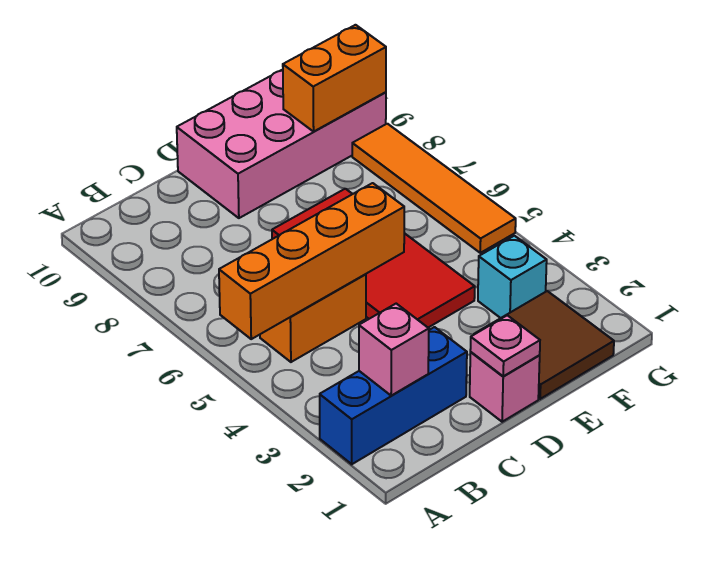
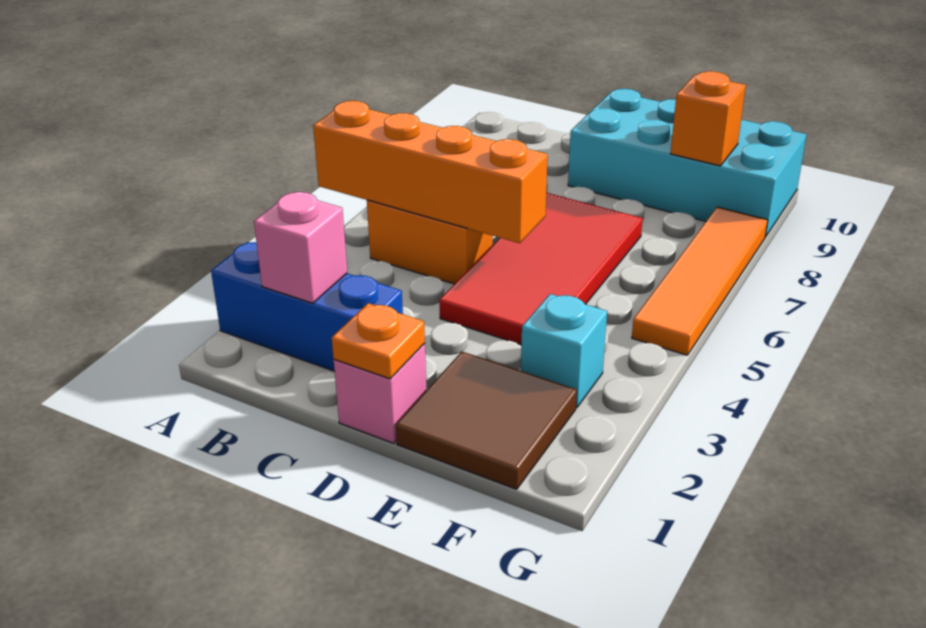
pink plate D1 level 2 -> orange plate D1 level 2
pink brick D9:G10 level 1 -> cyan brick D9:G10 level 1
orange brick F9:G9 level 2 -> orange brick F9 level 2

